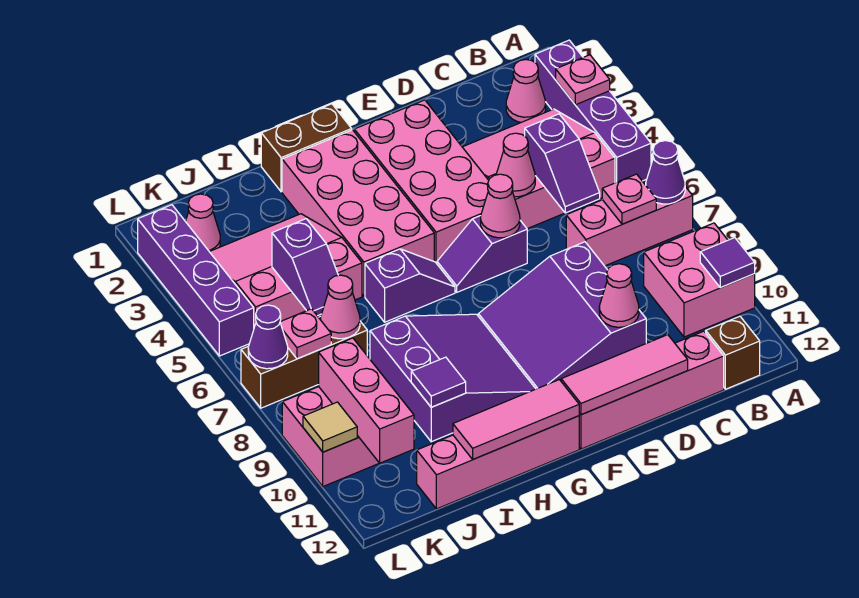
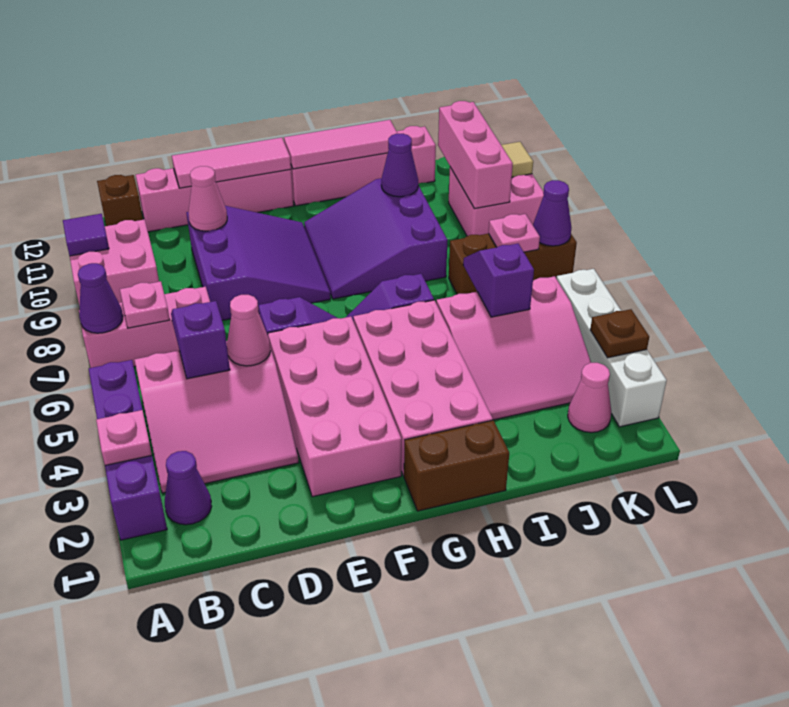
pink cone B2 level 1 -> purple cone B2 level 1
pink cone E6 level 2 -> none
purple tile I10 level 2 -> purple cone I10 level 2
pink cone J7 level 2 -> none
purple brick L2:L5 level 1 -> white brick L2:L5 level 1
none -> brown plate L3 level 2

